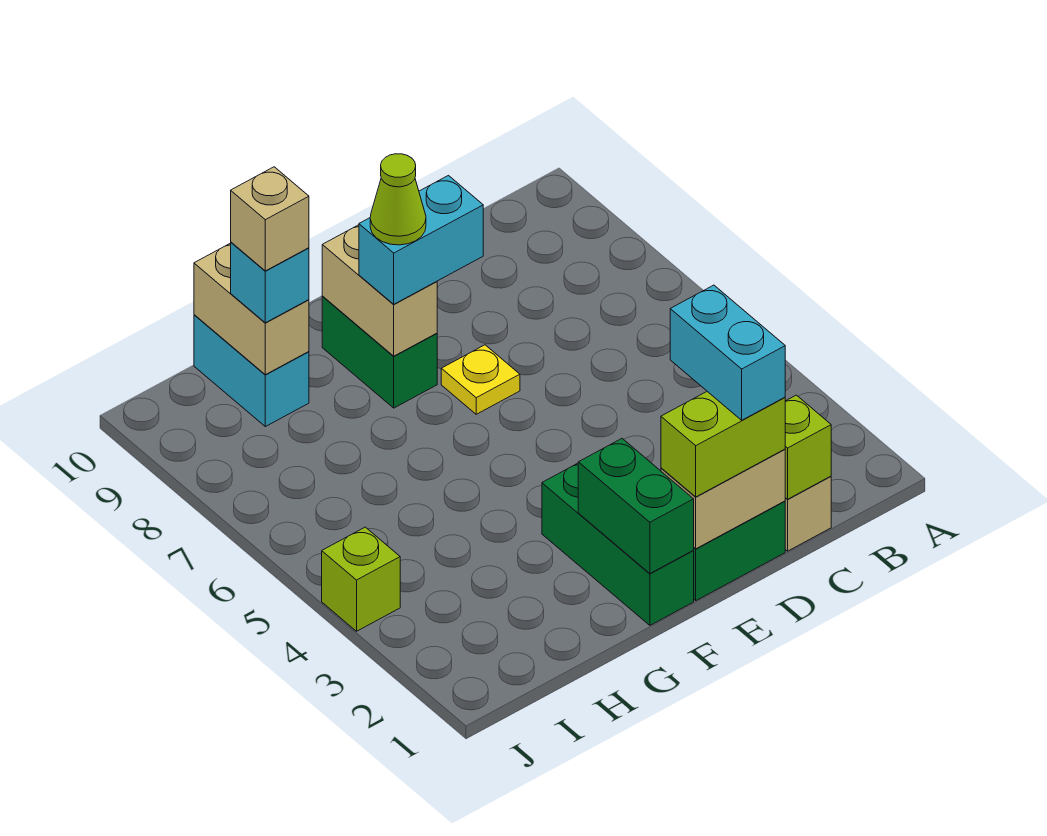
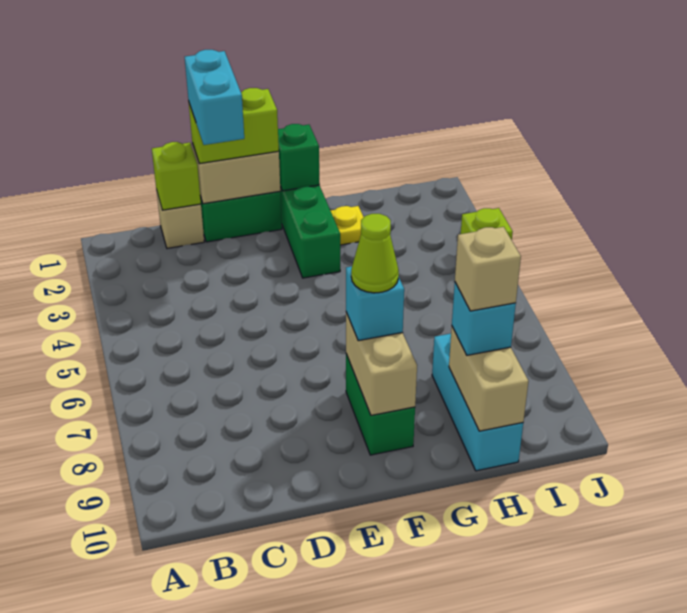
yellow plate E7 level 1 -> yellow plate G2 level 1
cyan brick E8:F8 level 3 -> cyan brick F8 level 3
green brick F1:F2 level 2 -> green brick F1 level 2
cyan brick H9:H10 level 1 -> cyan brick H8:H10 level 1

